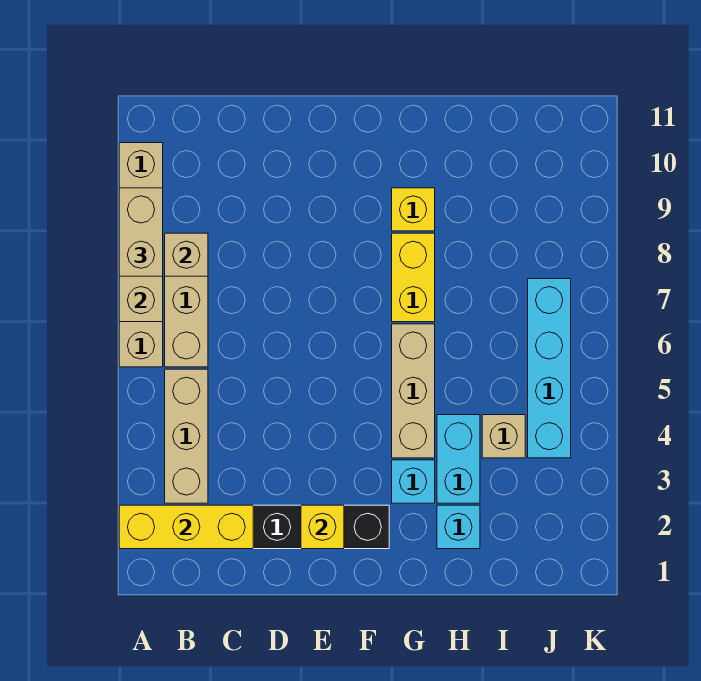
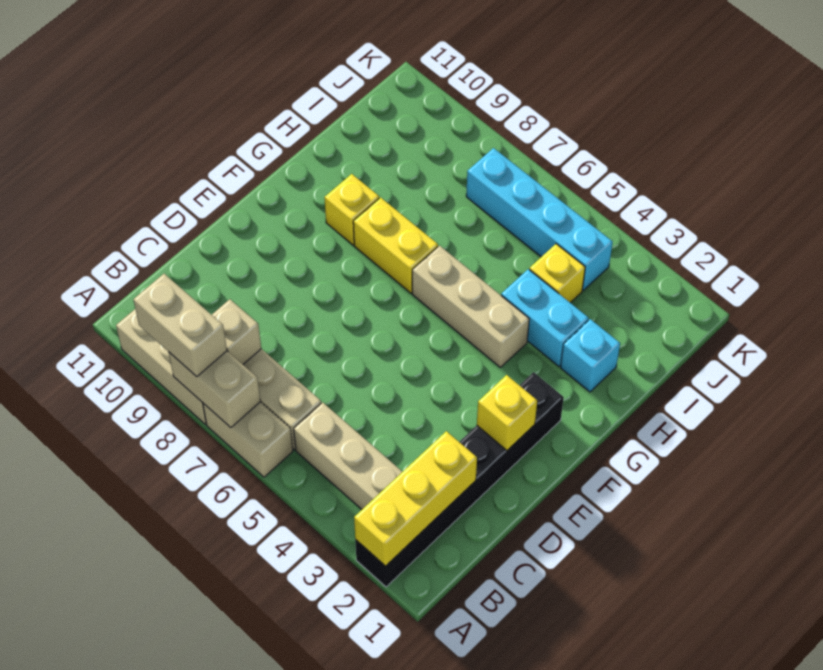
cyan brick G3 level 1 -> none
tan brick I4 level 1 -> yellow brick I4 level 1

